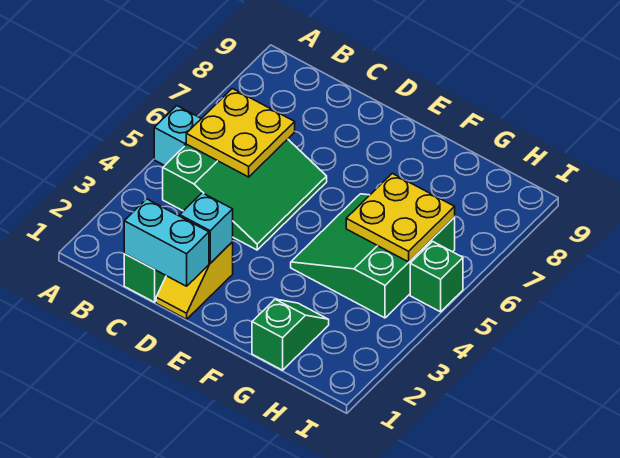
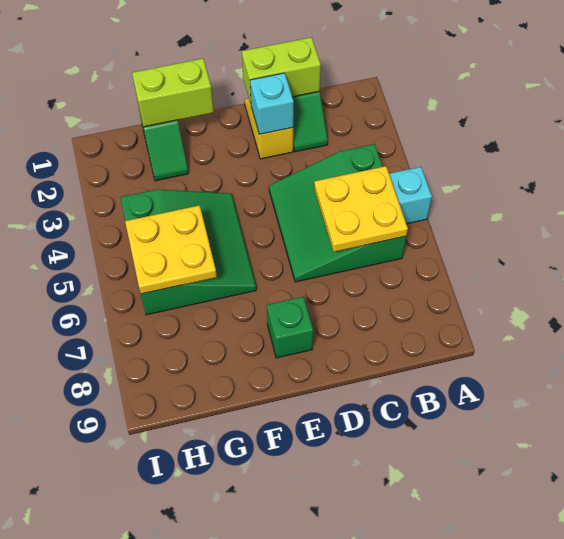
cyan brick C1:D1 level 2 -> lime brick C1:D1 level 2
none -> lime brick F1:G1 level 2
green brick I5 level 1 -> green brick E8 level 1

